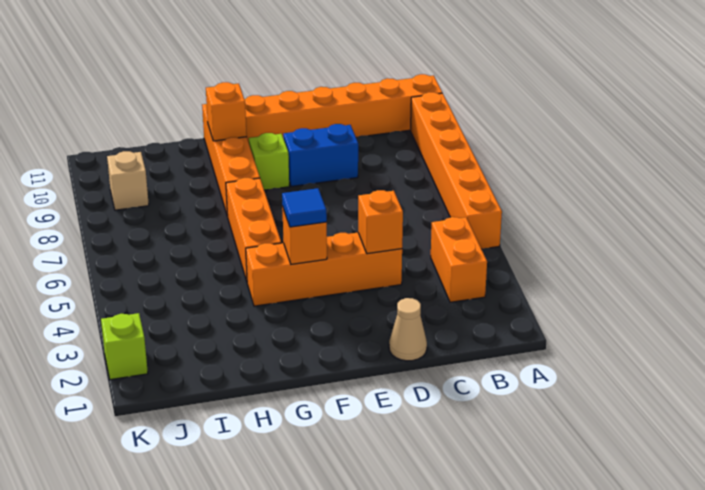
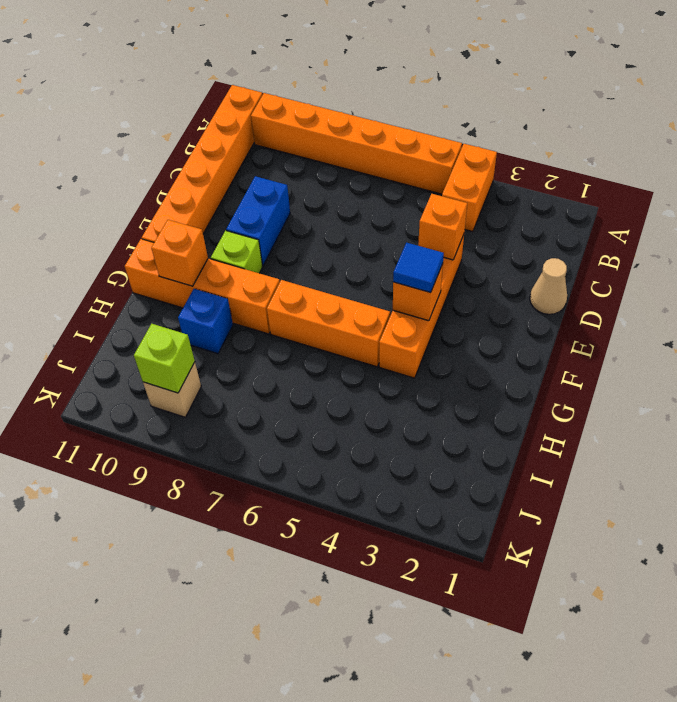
orange brick B3:B4 level 1 -> orange brick A4:B4 level 1
none -> blue brick H9 level 1
lime brick K2 level 1 -> lime brick J9 level 2

